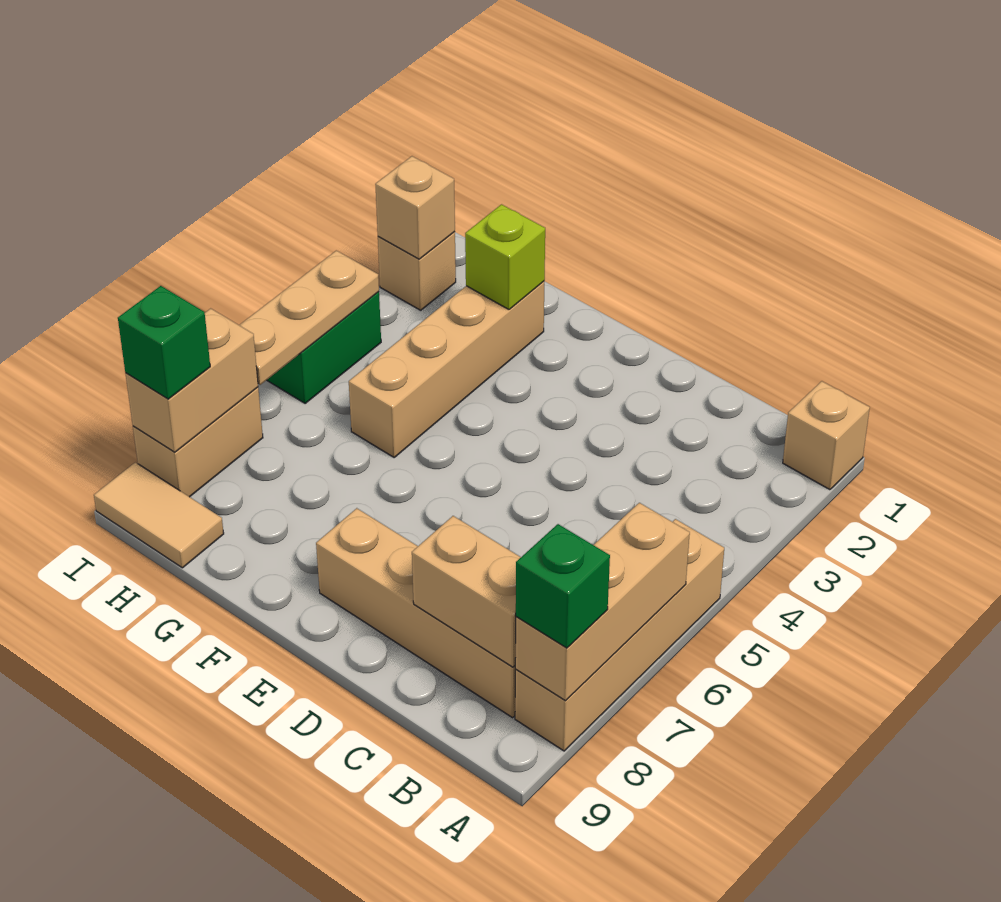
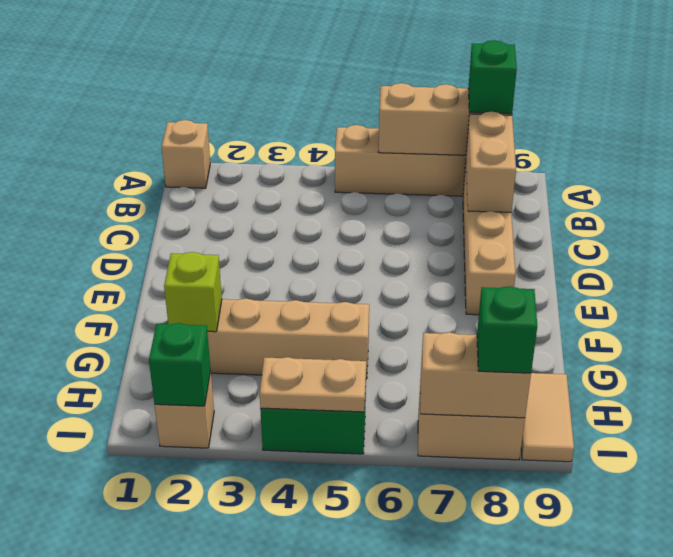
tan brick I2 level 2 -> green brick I2 level 2
tan plate I4:I6 level 2 -> tan plate I4:I5 level 2

